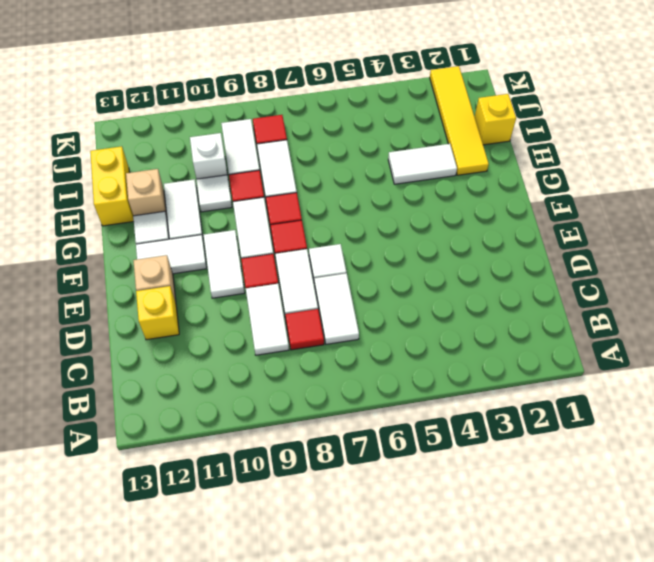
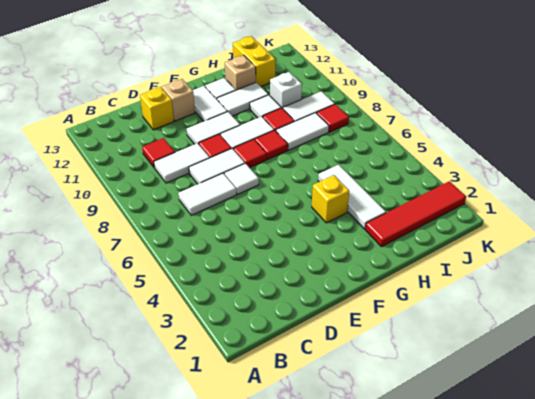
red tile C8 level 1 -> red tile C10 level 1
yellow tile H2:K2 level 1 -> red tile H2:K2 level 1
white tile H3:H4 level 1 -> white tile H3:H5 level 1
yellow brick H13:I13 level 1 -> yellow brick I12:I13 level 1
yellow brick I1 level 1 -> yellow brick G4 level 1

